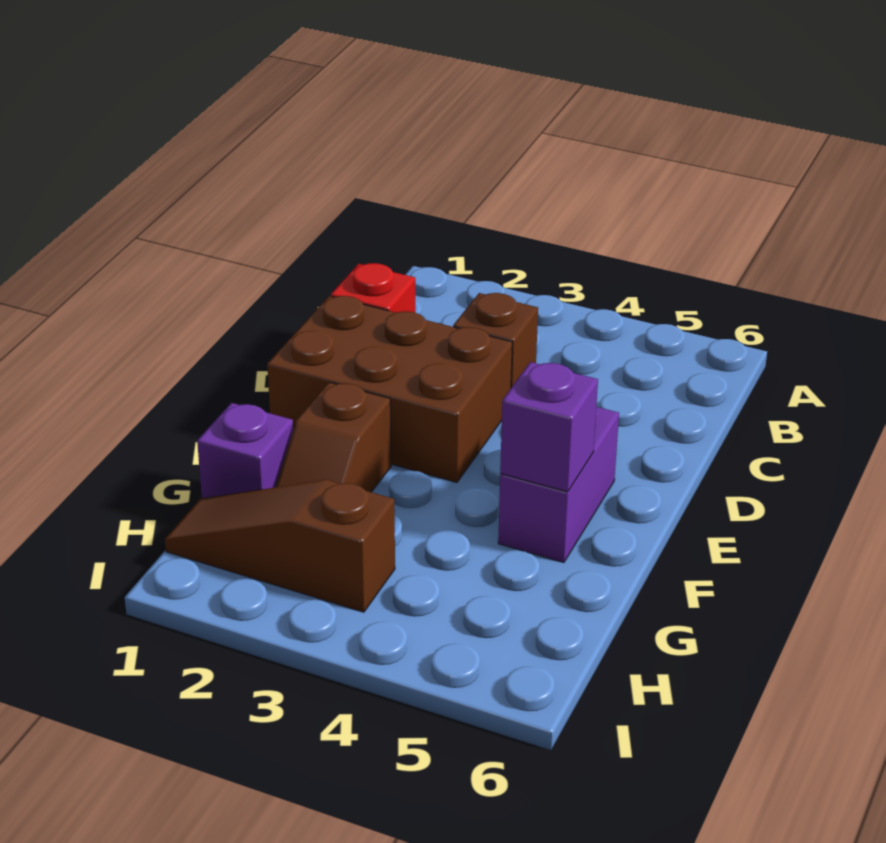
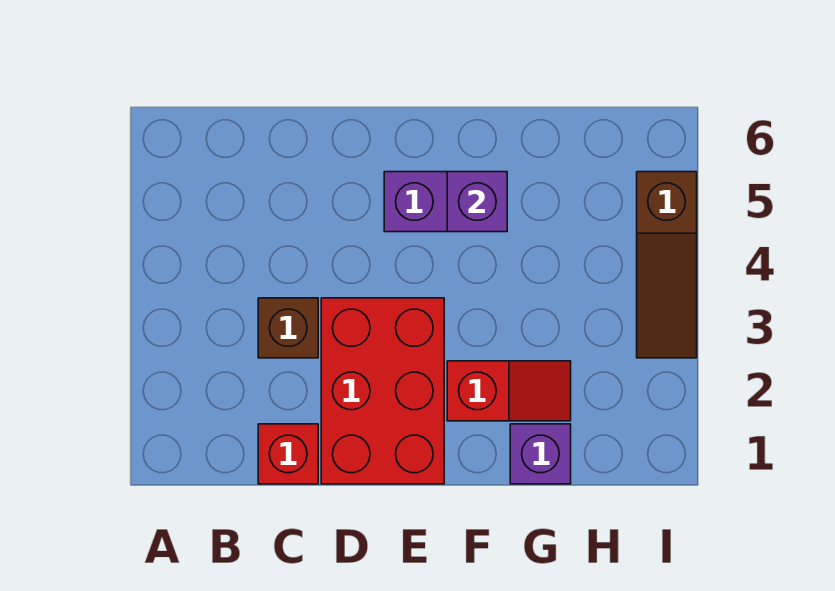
brown brick D1:E3 level 1 -> red brick D1:E3 level 1
brown slope F2:G2 level 1 top F -> red slope F2:G2 level 1 top F
brown slope H1:H3 level 1 top 3 -> brown slope I3:I5 level 1 top 5

